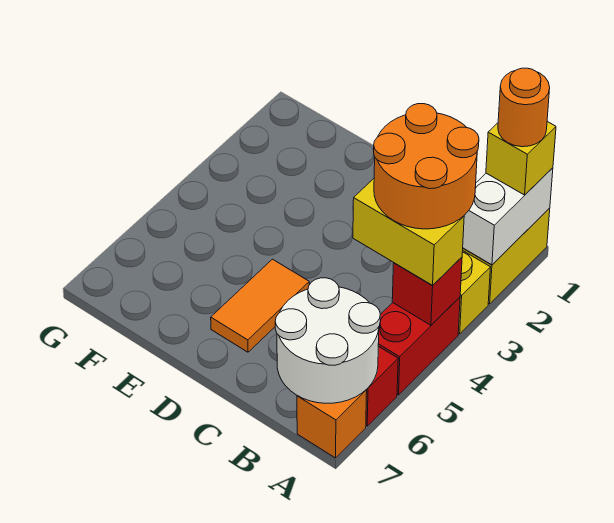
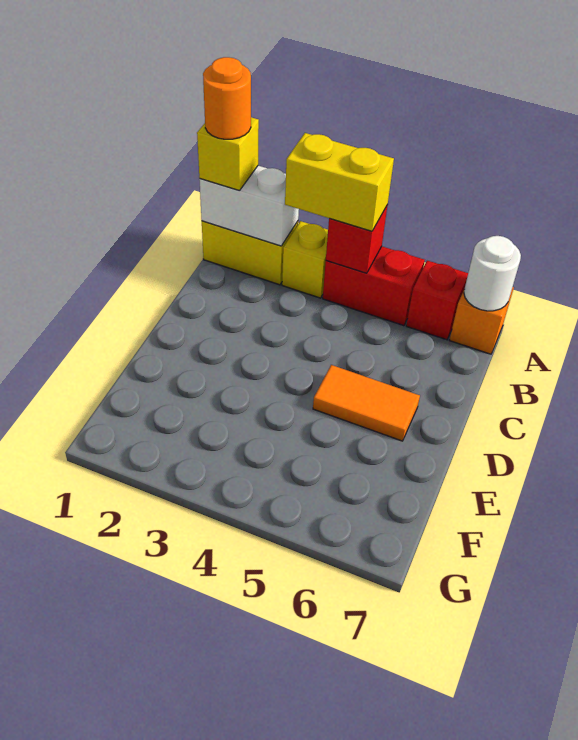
orange round brick A3:B4 level 4 -> none
yellow brick A4:B4 level 3 -> yellow brick A3:A4 level 3
white round brick A6:B7 level 2 -> white round brick A7 level 2

